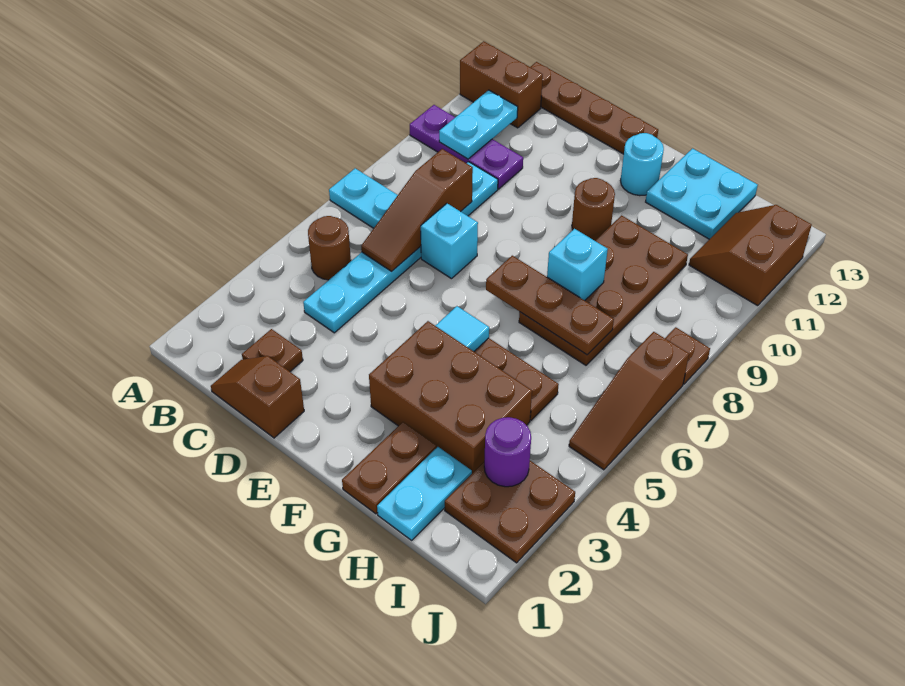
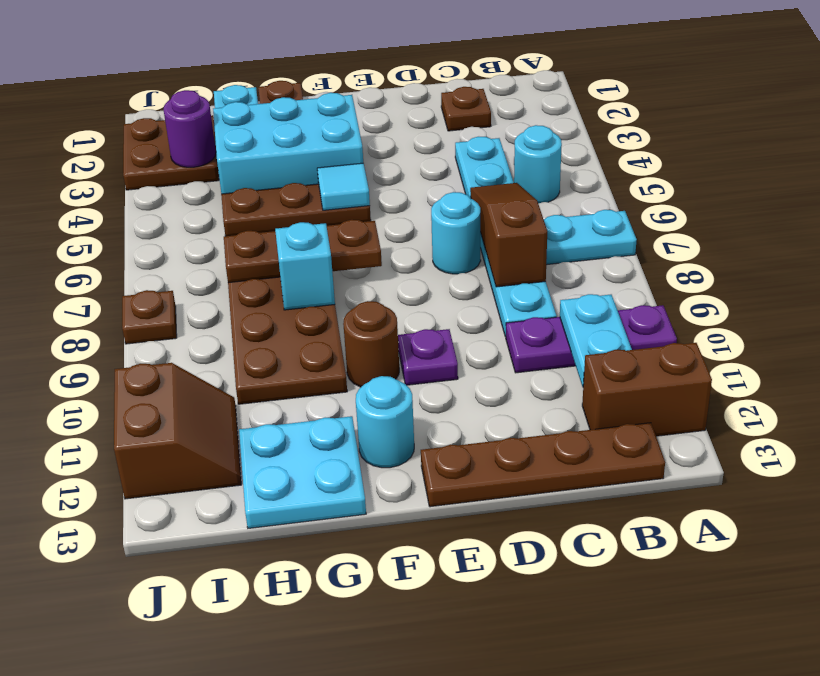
brown round brick B5 level 1 -> cyan round brick B5 level 1
brown slope C1:D1 level 1 top D -> none
cyan brick D7 level 1 -> cyan round brick D7 level 1
none -> purple plate E10 level 1
brown brick F3:H4 level 1 -> cyan brick F3:H4 level 1
brown slope J5:J7 level 1 top 7 -> none

